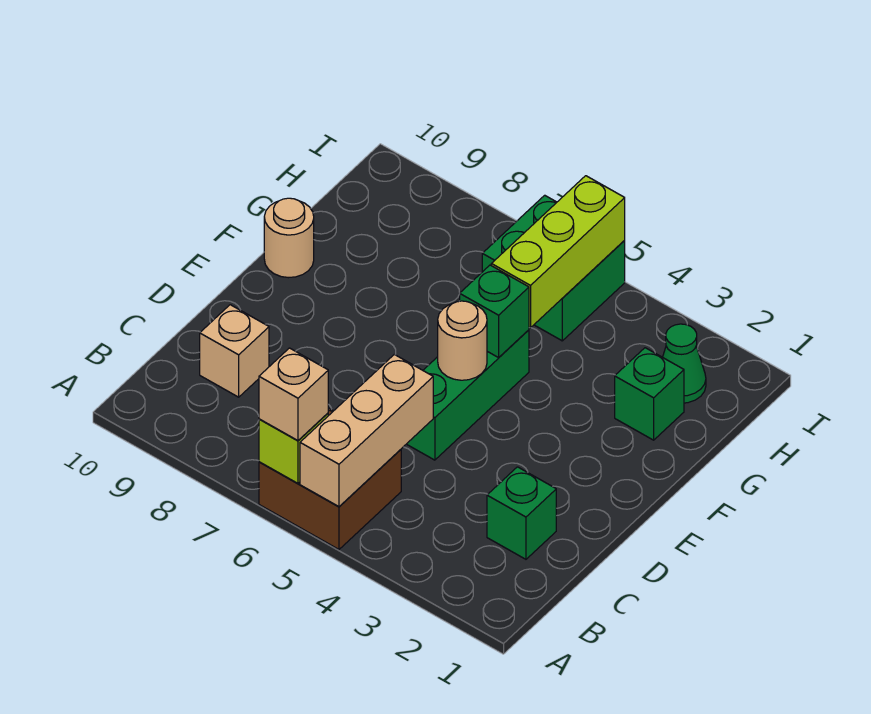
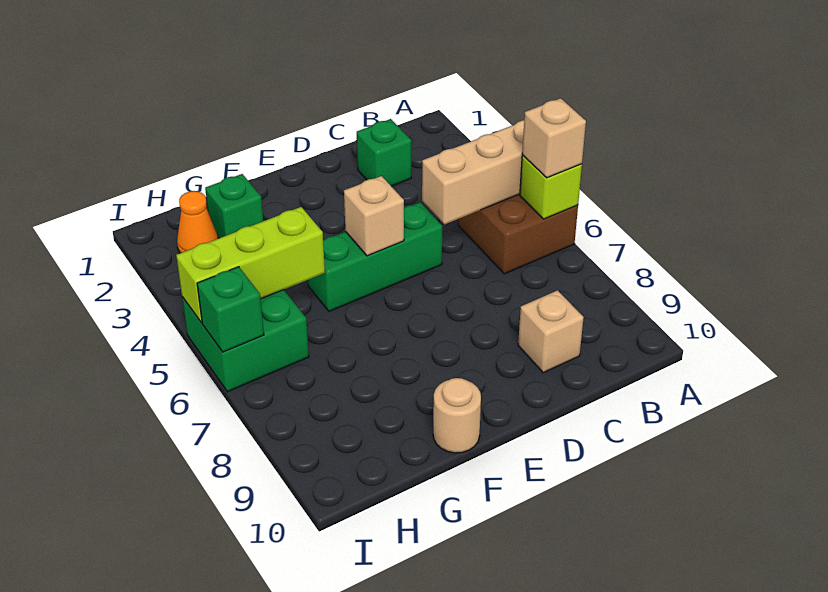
tan round brick E5 level 2 -> tan brick E5 level 2
green brick F5 level 2 -> green brick I6 level 2
green cone H2 level 1 -> orange cone H2 level 1

